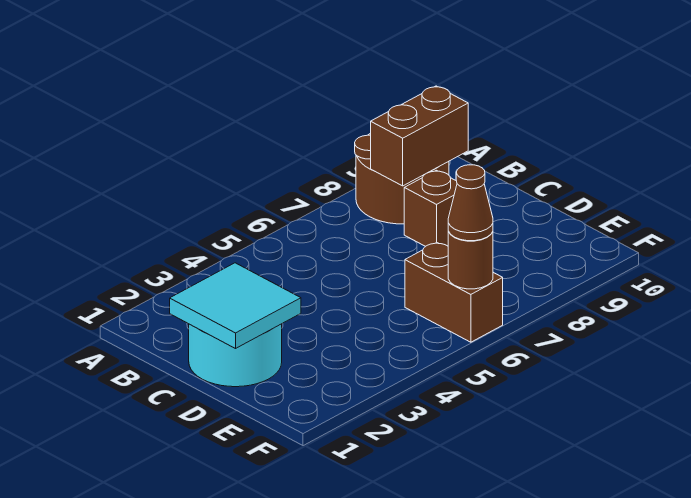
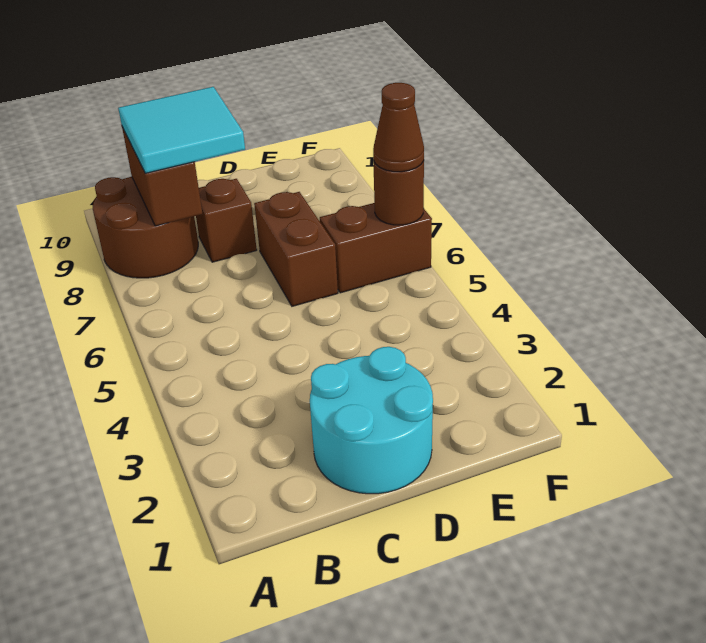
cyan tile C1:D2 level 2 -> cyan tile B8:C9 level 3
none -> brown brick D6:D7 level 1

